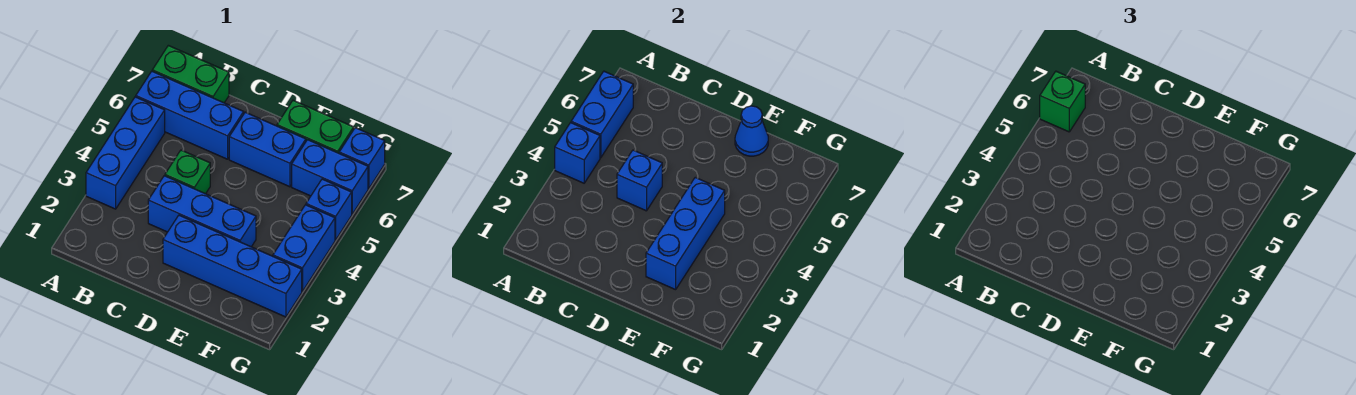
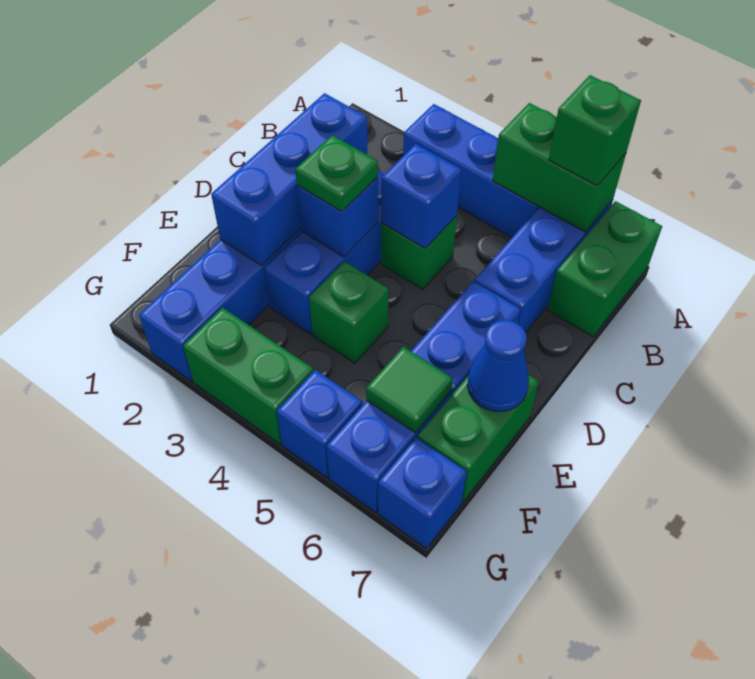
blue brick A4 level 2 -> blue brick D3 level 2
blue brick A5:A6 level 2 -> green brick A5:A6 level 2
none -> green plate D3 level 3
blue brick E2:E4 level 2 -> blue brick C2:E2 level 2
none -> green brick E4 level 1
none -> green tile F6 level 2
blue brick G3:G4 level 1 -> green brick G3:G4 level 1

